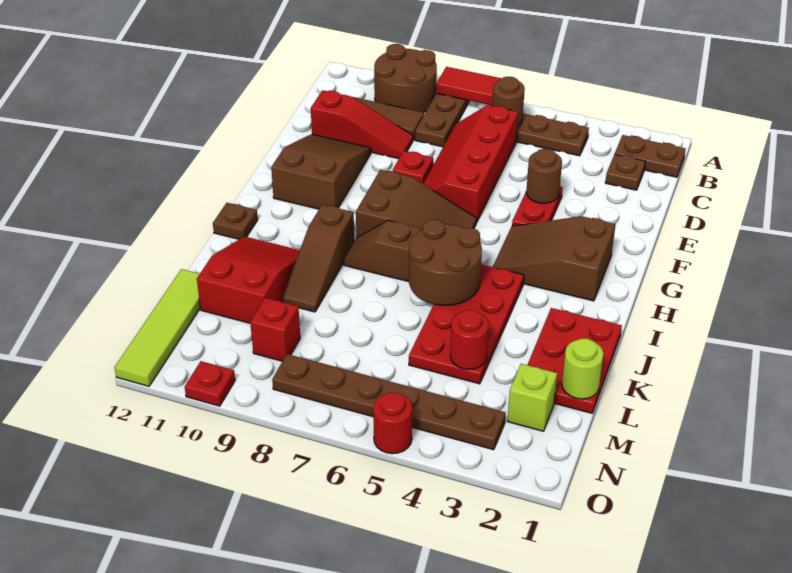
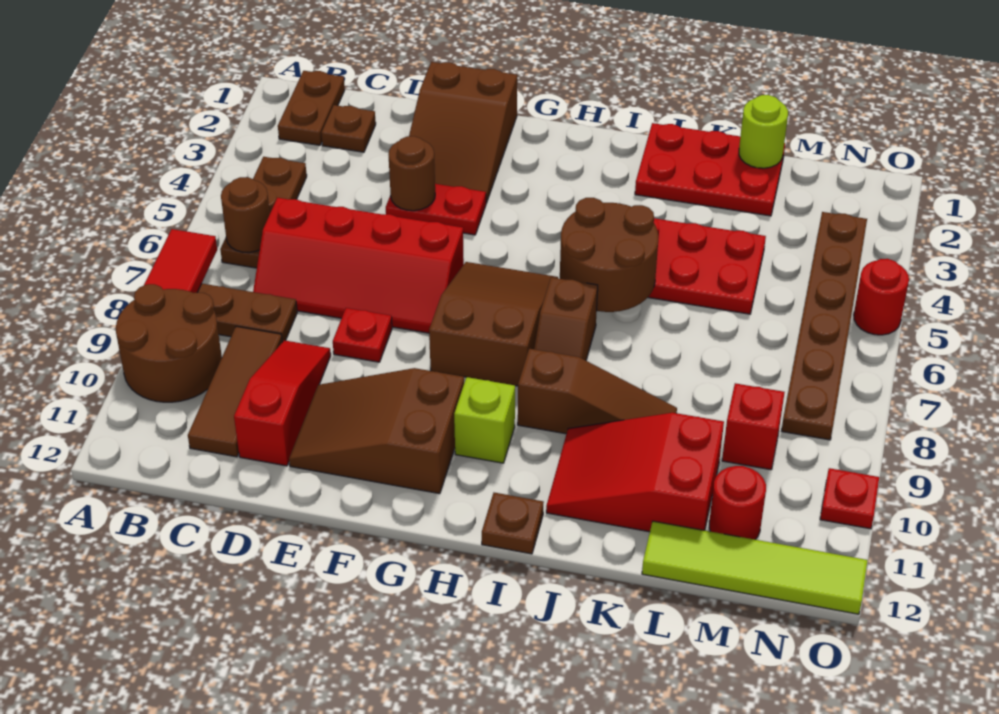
brown slope G2:H4 level 1 top 2 -> brown slope E1:F3 level 1 top 1
red round brick L4 level 2 -> red round brick M11 level 1
lime brick M2 level 1 -> lime brick H10 level 1

